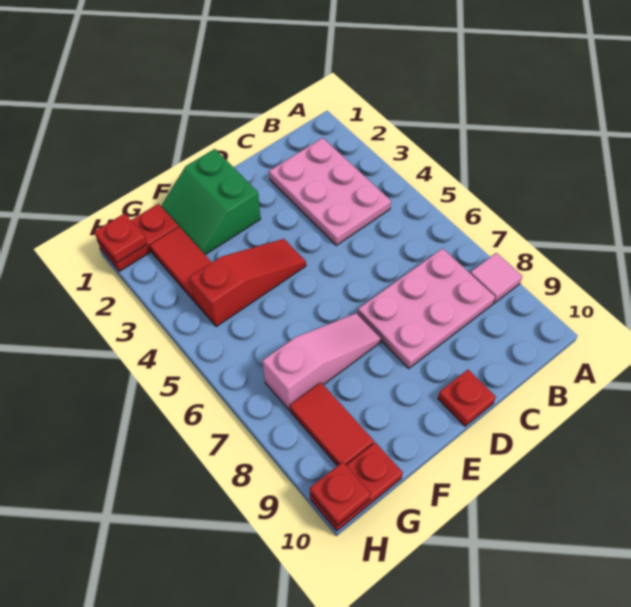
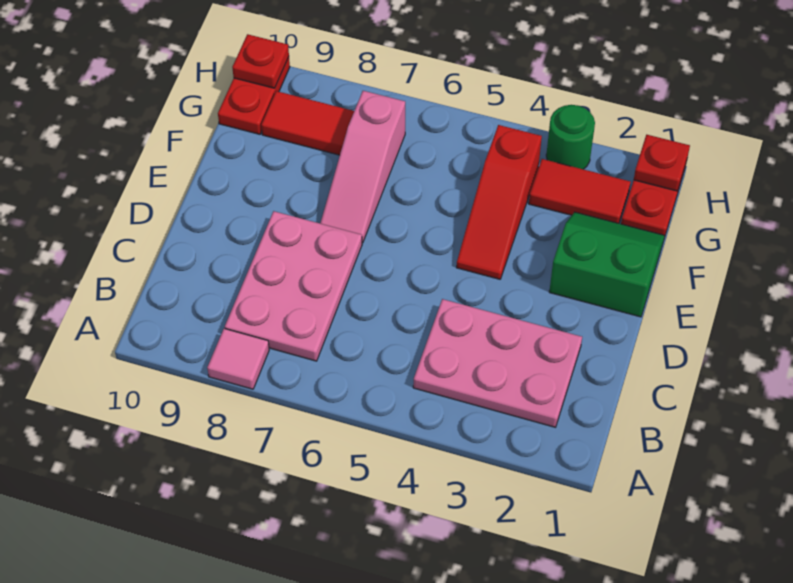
red plate D10 level 1 -> none
none -> green round brick H3 level 1

